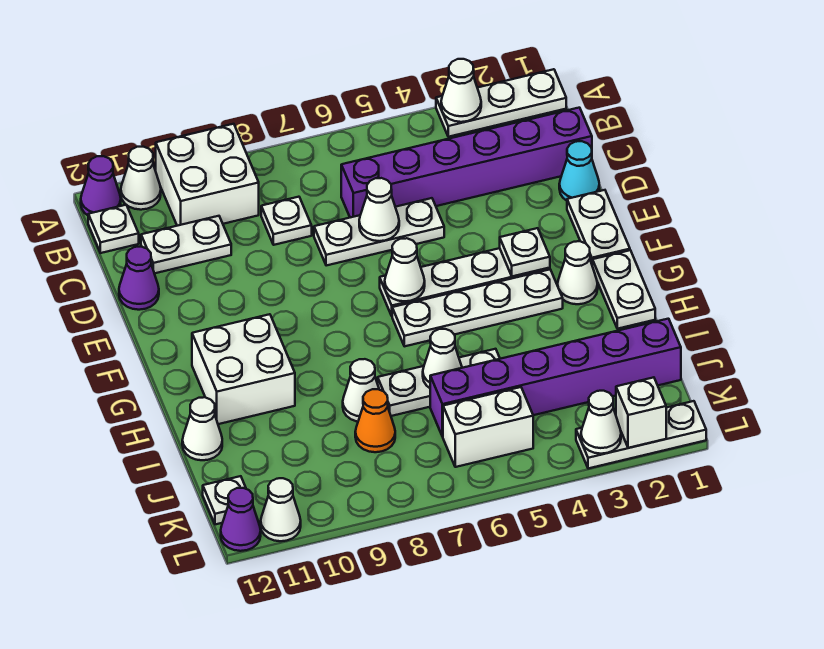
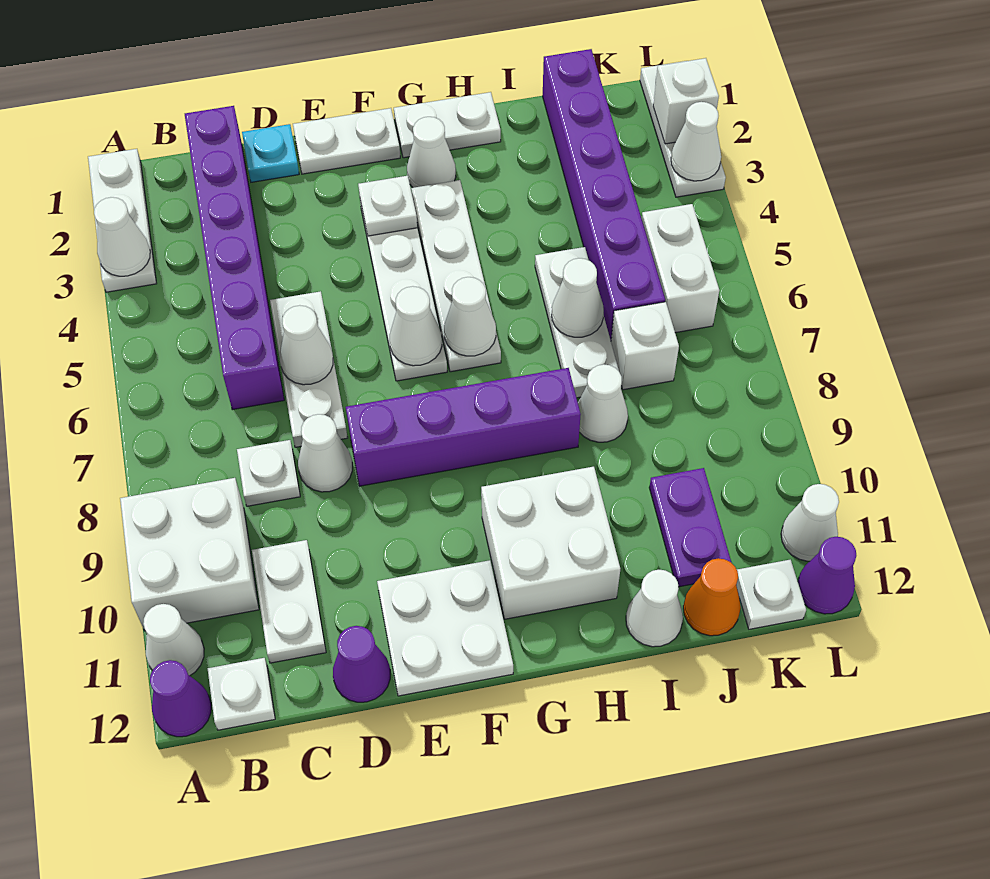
cyan cone D1 level 1 -> cyan plate D1 level 1
none -> white cone D8 level 1
none -> purple brick E8:H8 level 1
none -> white plate E11:F12 level 1
none -> white cone G6 level 2
none -> white brick J7 level 1
orange cone J8 level 1 -> orange cone J12 level 1
none -> purple plate J10:J11 level 1

